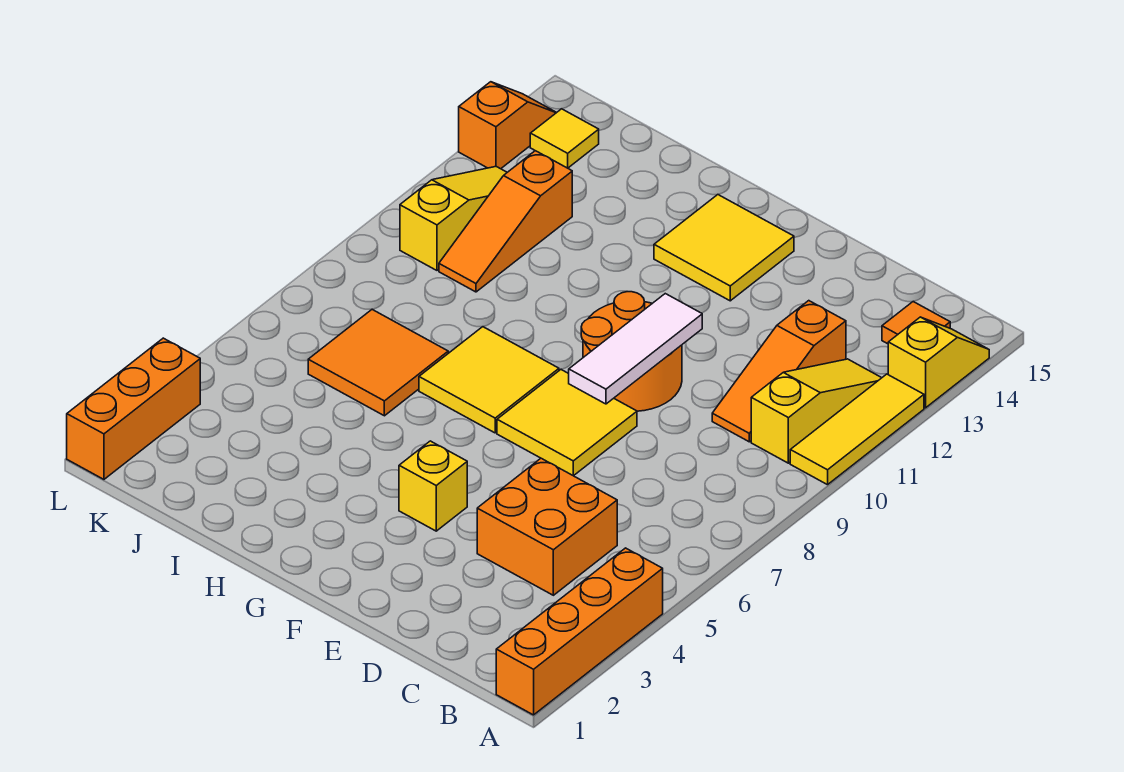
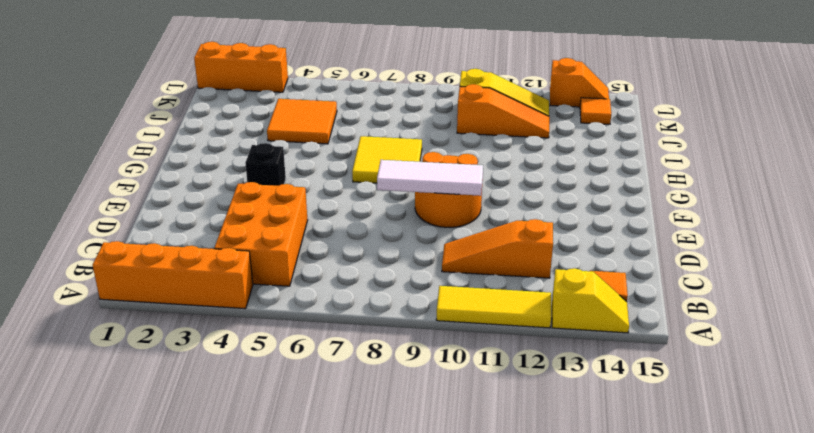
yellow slope B10:B12 level 1 top 10 -> none
orange brick C4:D5 level 1 -> orange brick B4:D5 level 1
yellow tile E7:F8 level 1 -> none
yellow brick F4 level 1 -> black brick F4 level 1
yellow tile F13:G14 level 1 -> none
orange tile I6:J7 level 1 -> orange tile I4:J5 level 1
orange slope J10:J12 level 1 top 12 -> orange slope J10:J12 level 1 top 10
yellow tile K14 level 1 -> orange tile K14 level 1

